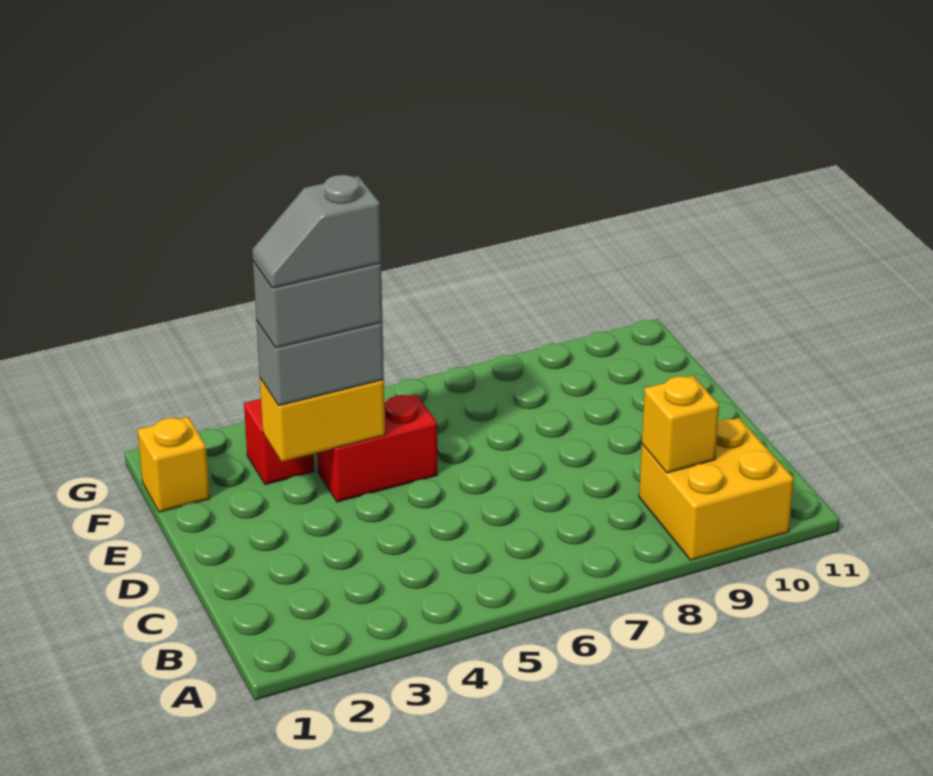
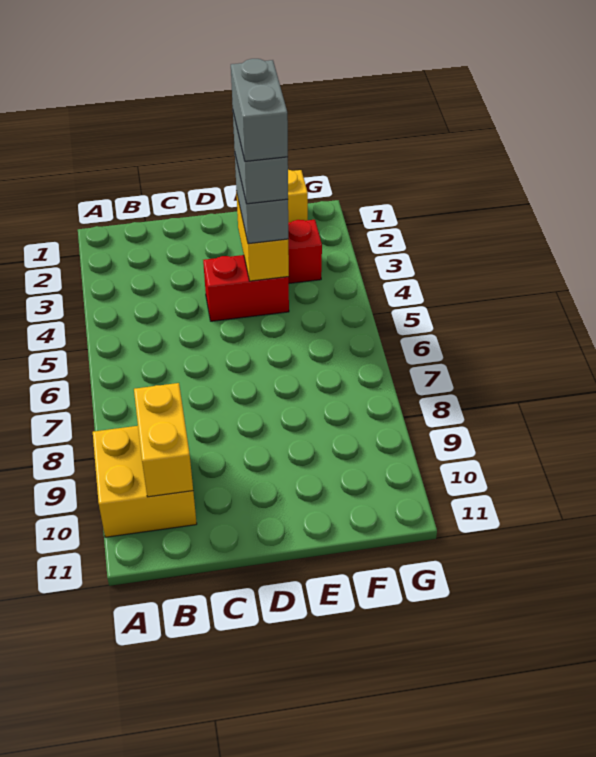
yellow brick B9 level 2 -> yellow brick B9:B10 level 2
grey slope E3:E4 level 5 top 4 -> grey brick E3:E4 level 5
red brick E4:E5 level 1 -> red brick D4:E4 level 1

